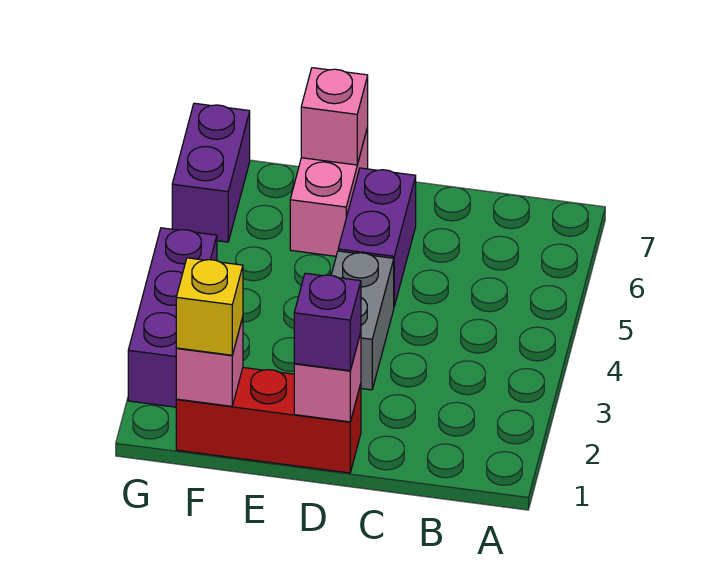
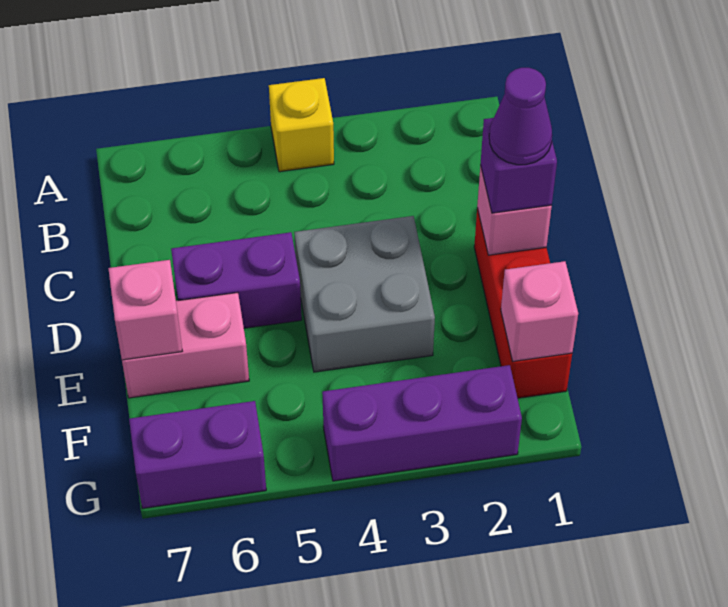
none -> purple cone D1 level 4
grey brick D3:D4 level 1 -> grey brick D3:E4 level 1
yellow brick F1 level 3 -> yellow brick A4 level 1

